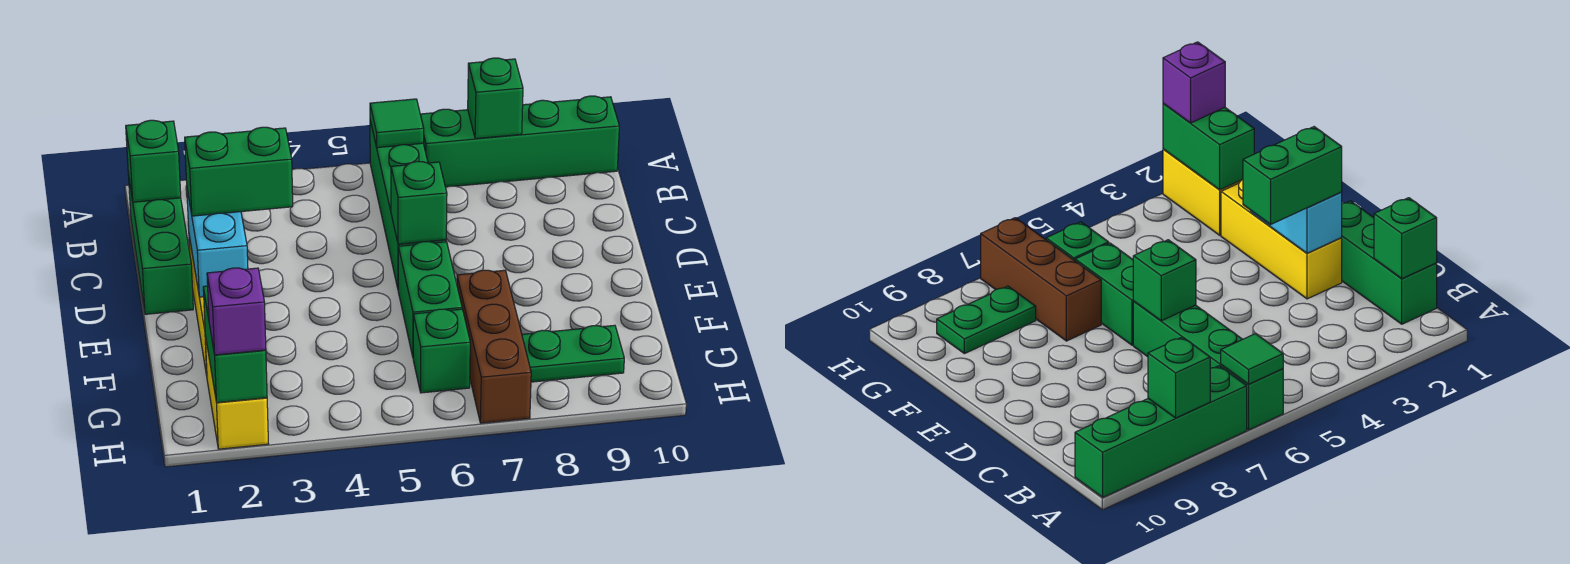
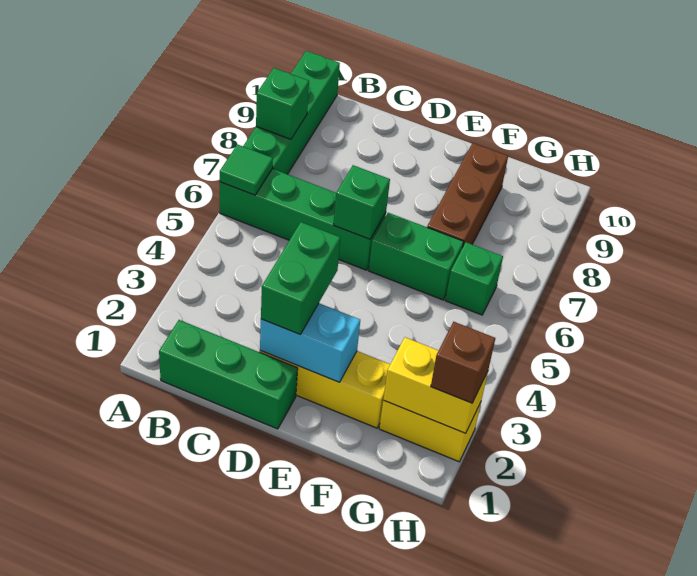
green brick B1 level 2 -> none
brown brick F7:H7 level 1 -> brown brick F7:F9 level 1
green brick G2:H2 level 2 -> yellow brick G2:H2 level 2
green plate G8:G9 level 1 -> none
purple brick H2 level 3 -> brown brick H2 level 3

